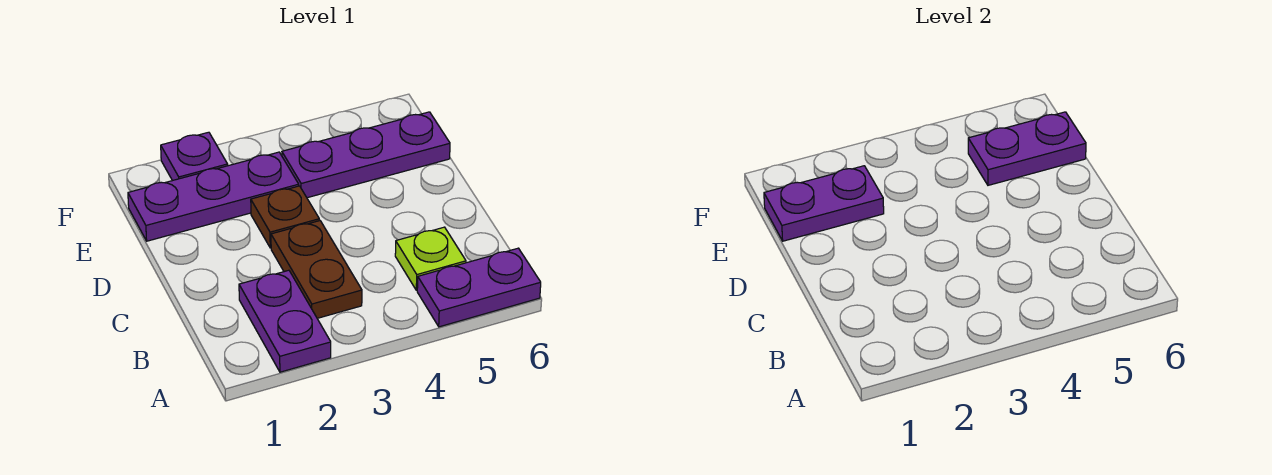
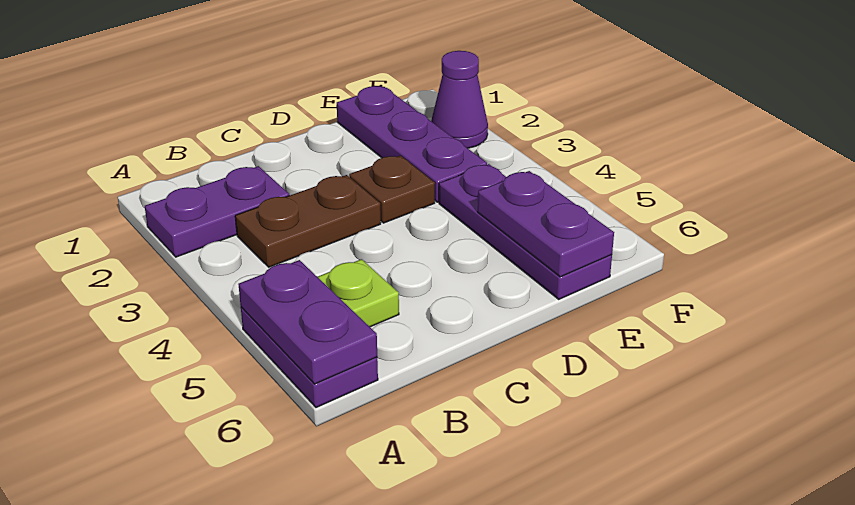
purple plate E1:E2 level 2 -> purple plate A5:A6 level 2
purple plate F2 level 1 -> purple cone F2 level 1

